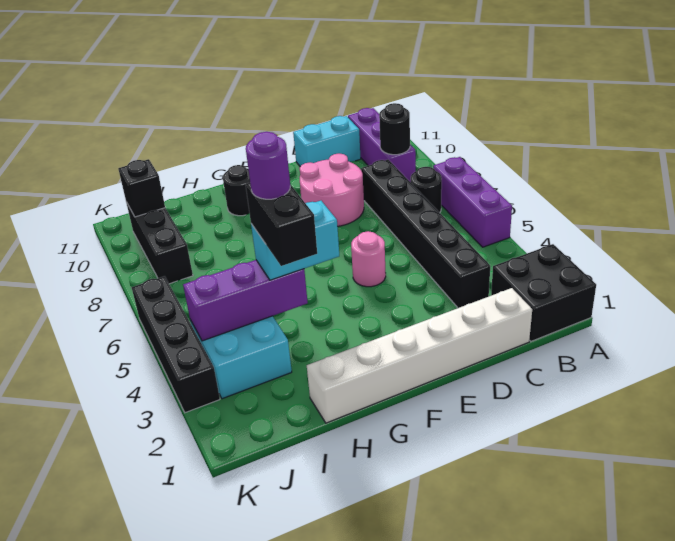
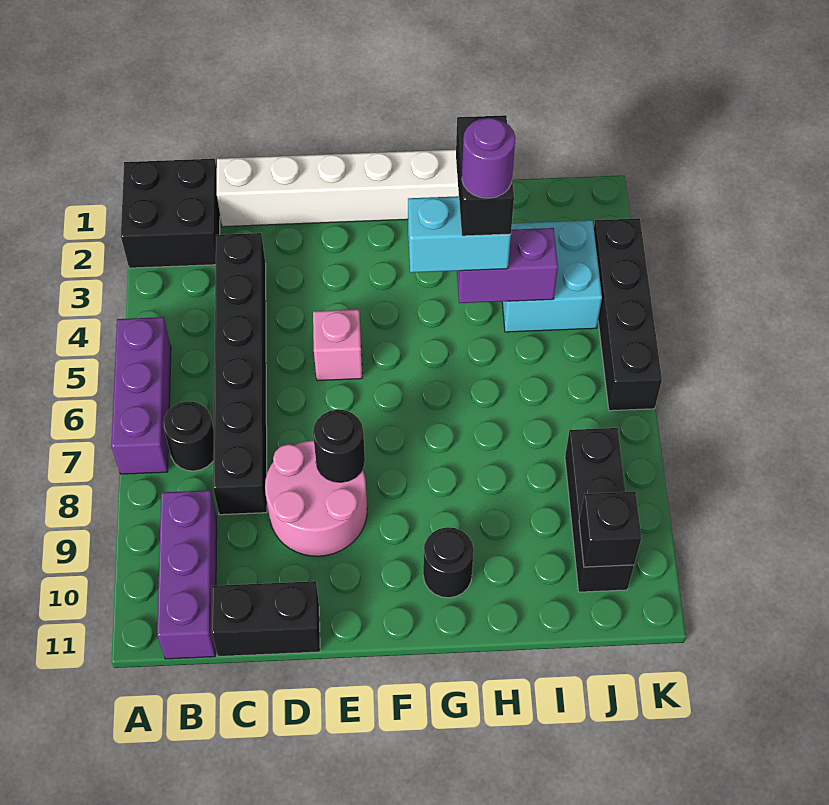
black round brick B9 level 2 -> black round brick E8 level 2
cyan brick C11:D11 level 1 -> black brick C11:D11 level 1
pink round brick E5 level 1 -> pink brick E5 level 1
purple brick H4:J4 level 2 -> purple brick H4:I4 level 2

